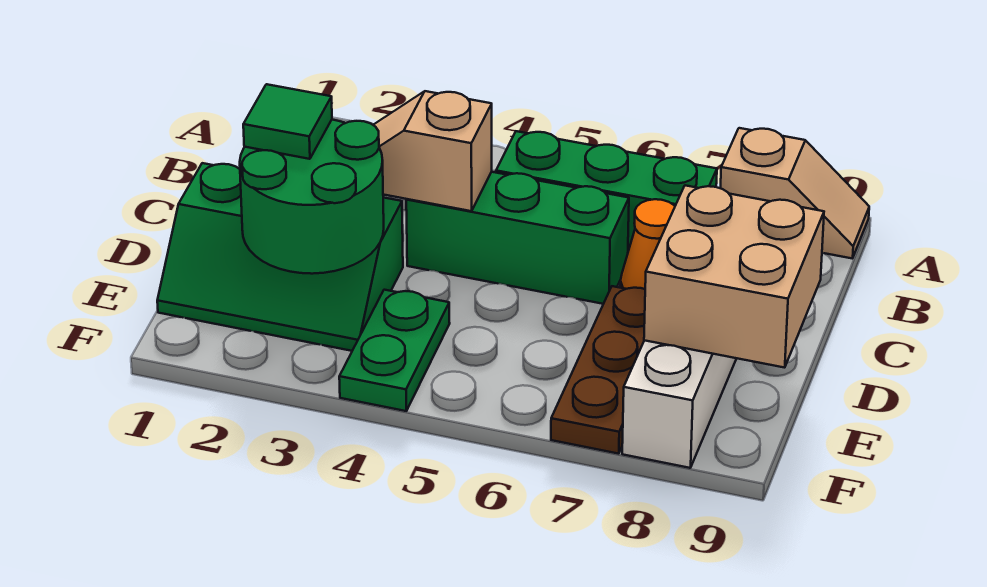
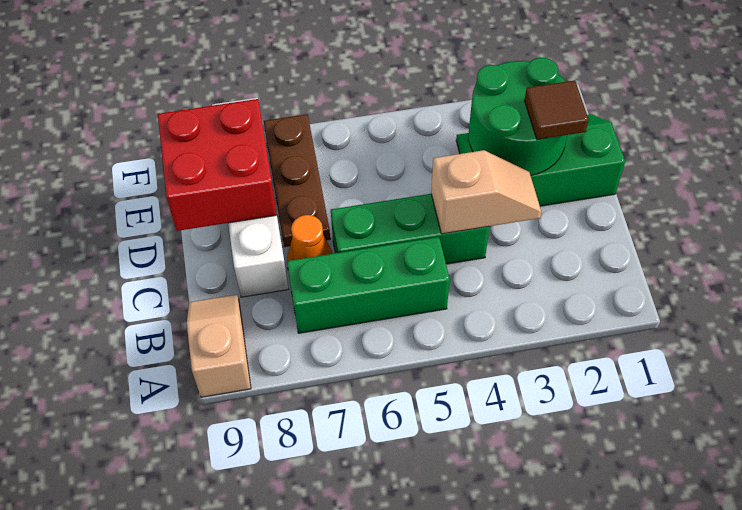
tan slope A8:A9 level 1 top 8 -> tan slope A9:B9 level 1 top A
green tile D2 level 3 -> brown tile D2 level 3
tan brick D8:E9 level 2 -> red brick D8:E9 level 2
green plate E4:F4 level 1 -> none

